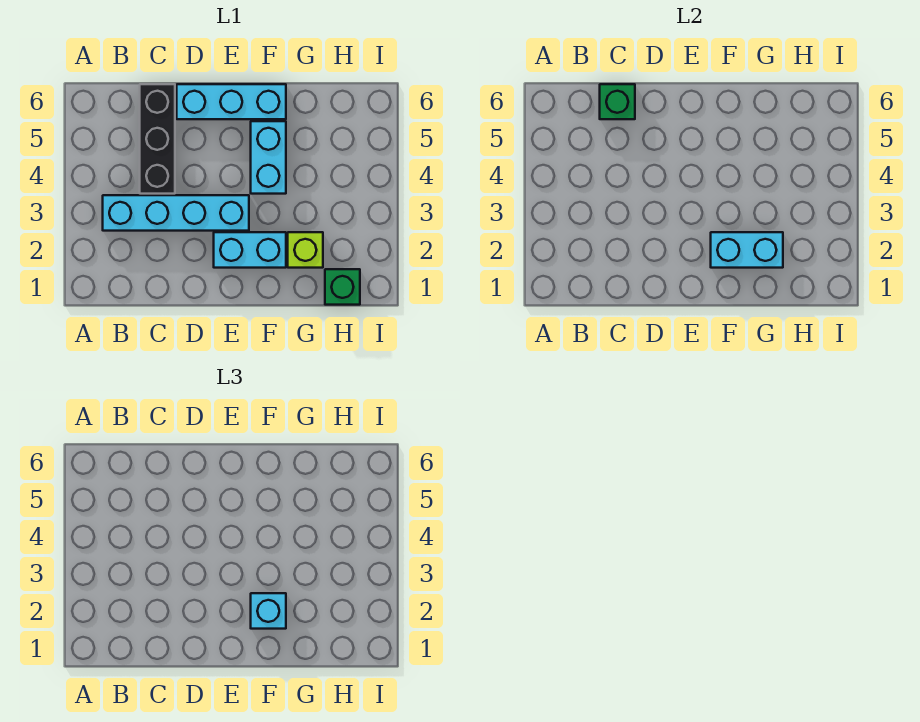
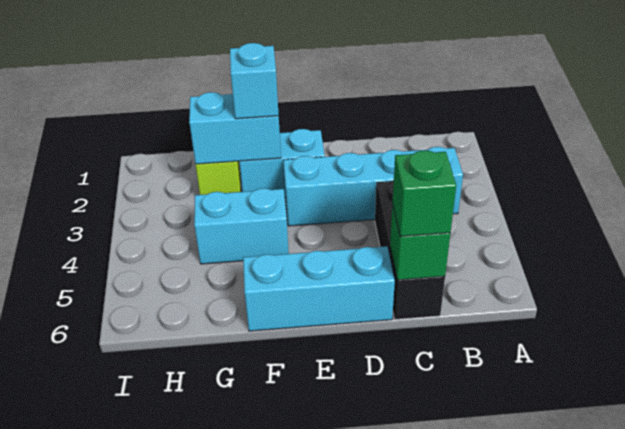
cyan brick F4:F5 level 1 -> cyan brick F4:G4 level 1
green brick H1 level 1 -> green brick C6 level 3

